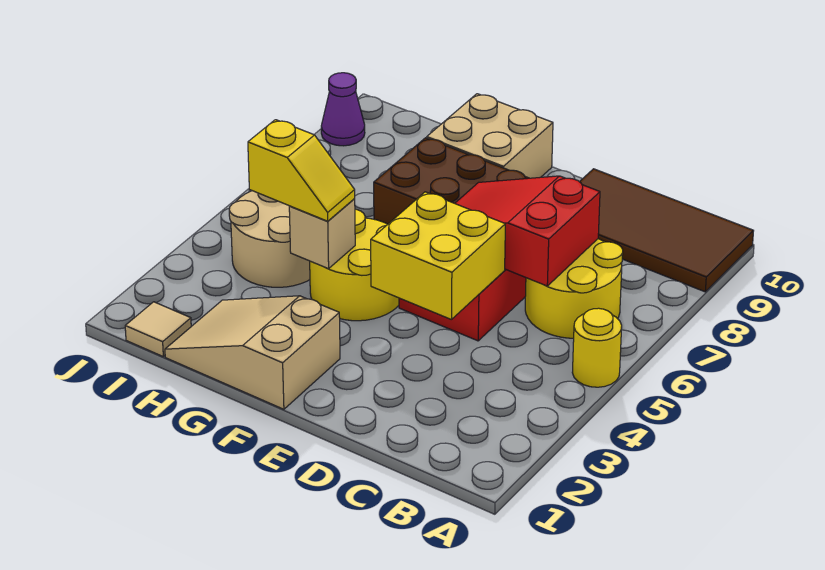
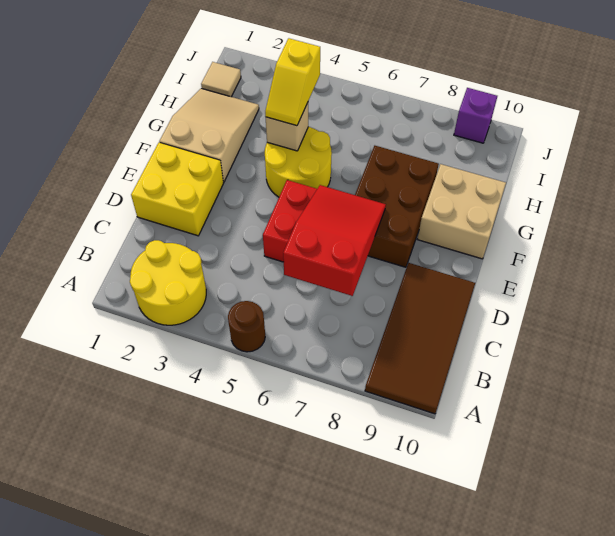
yellow round brick A5 level 1 -> brown round brick A5 level 1
yellow round brick B6:C7 level 1 -> yellow round brick A2:B3 level 1
yellow brick D4:E5 level 2 -> yellow brick D1:E2 level 1
tan round brick H4:I5 level 1 -> none
purple cone J9 level 1 -> purple brick J9 level 1

